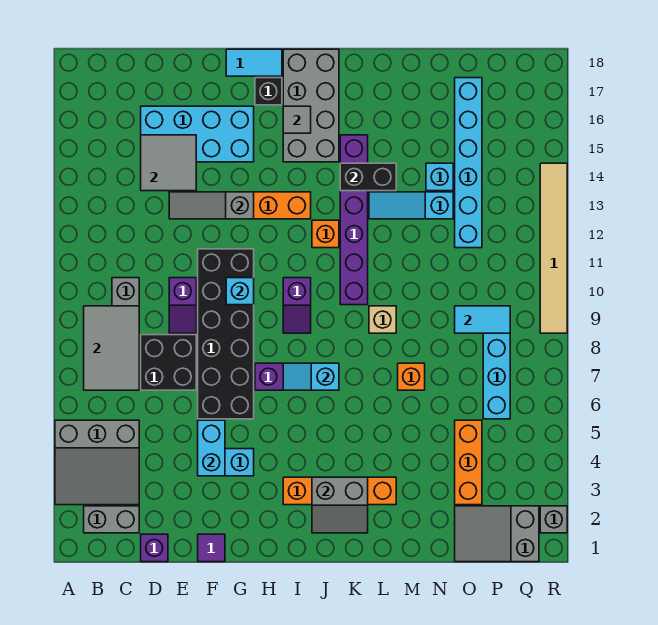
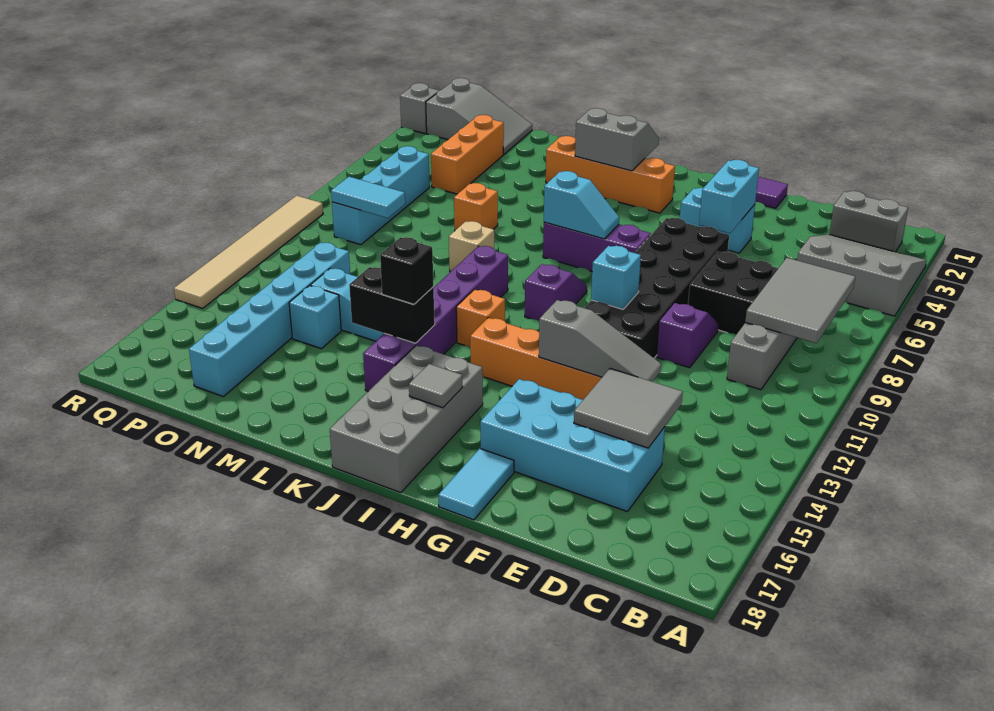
purple brick D1 level 1 -> none
cyan tile G18:H18 level 1 -> cyan tile G17:G18 level 1
black brick H17 level 1 -> black brick K14 level 3

